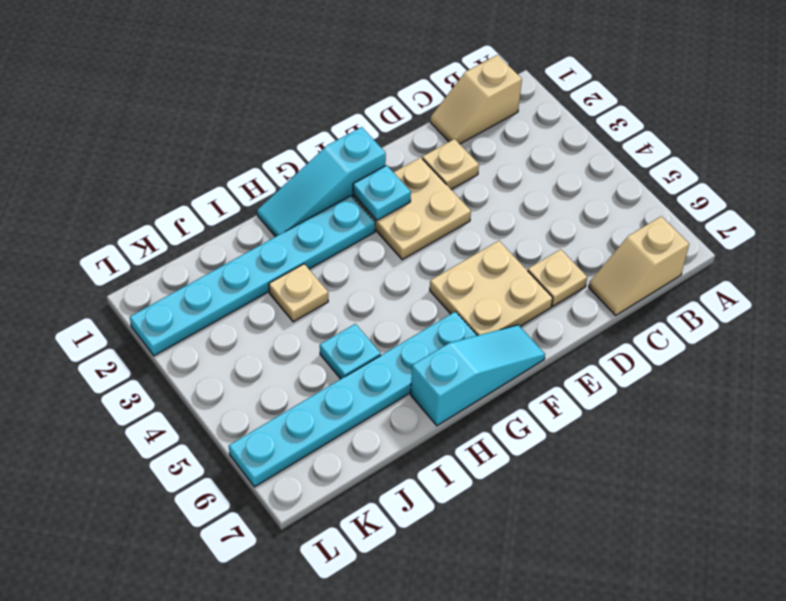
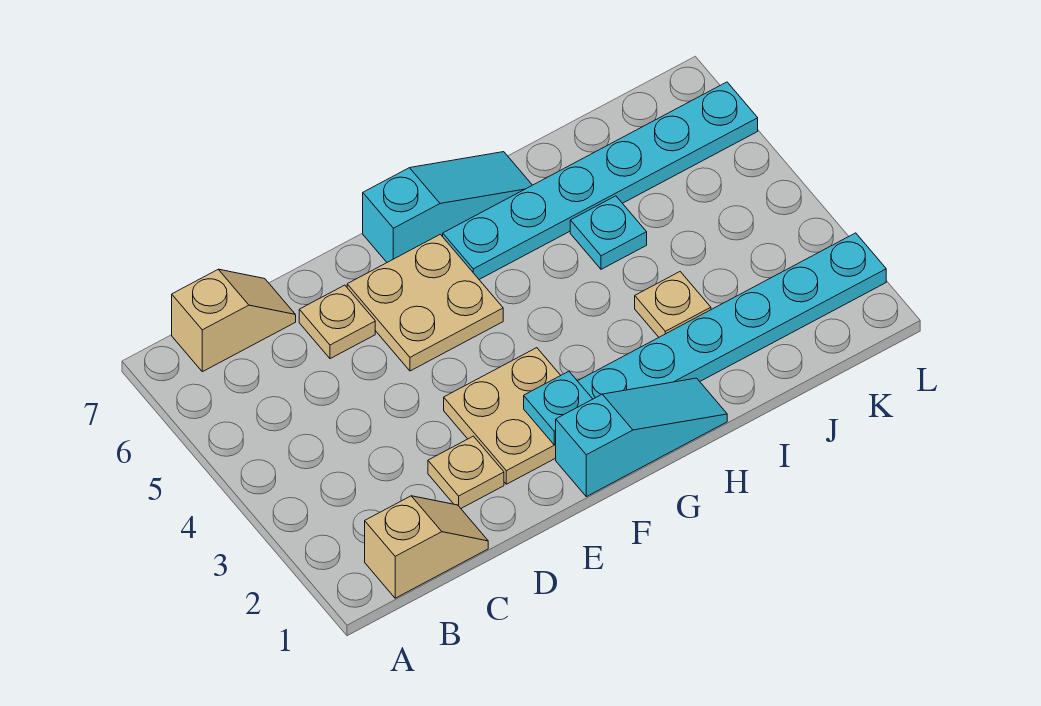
cyan slope F7:H7 level 1 top H -> cyan slope F7:H7 level 1 top F

